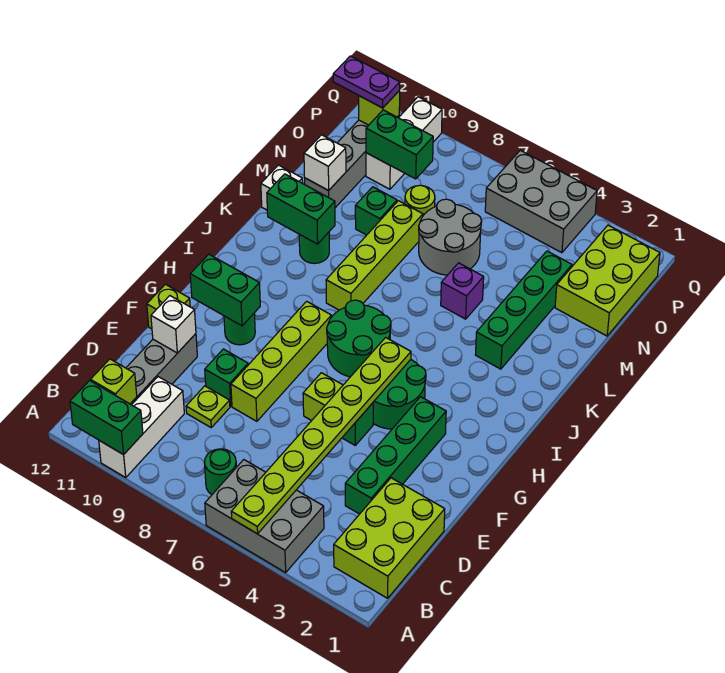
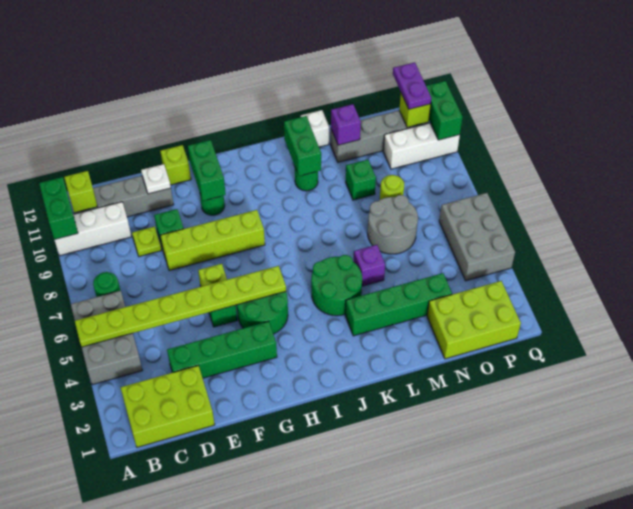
white brick E11 level 2 -> white plate E11 level 2
green round brick H6:I7 level 1 -> green round brick J4:K5 level 1
lime brick J8:M8 level 1 -> none
white brick M11 level 2 -> purple brick M11 level 2
green brick O9:O10 level 2 -> green brick Q10:Q11 level 2

